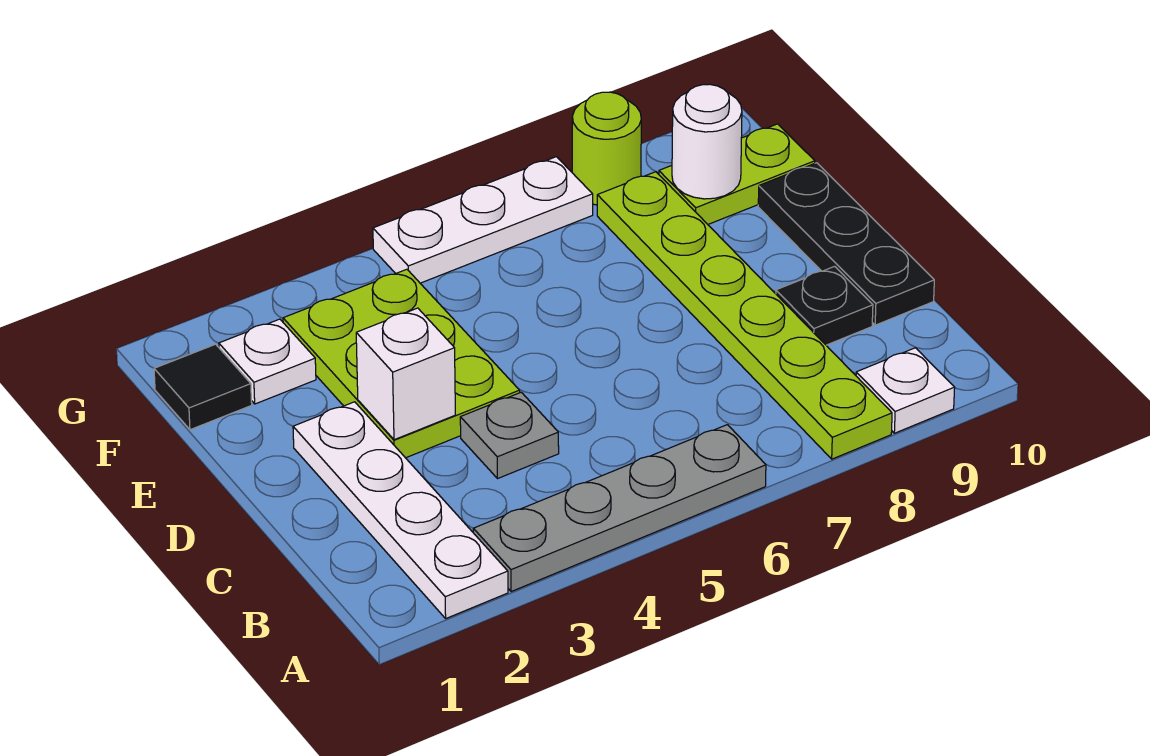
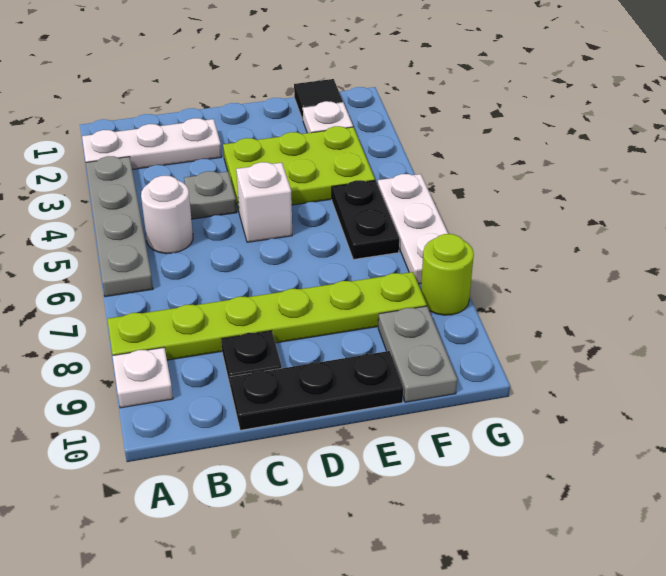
white plate A2:D2 level 1 -> white plate A2:C2 level 1
white brick D3 level 2 -> white brick D5 level 1
none -> black plate F5:F6 level 1
lime plate F9:F10 level 1 -> grey plate F9:F10 level 1
white round brick F9 level 2 -> white round brick B5 level 1

